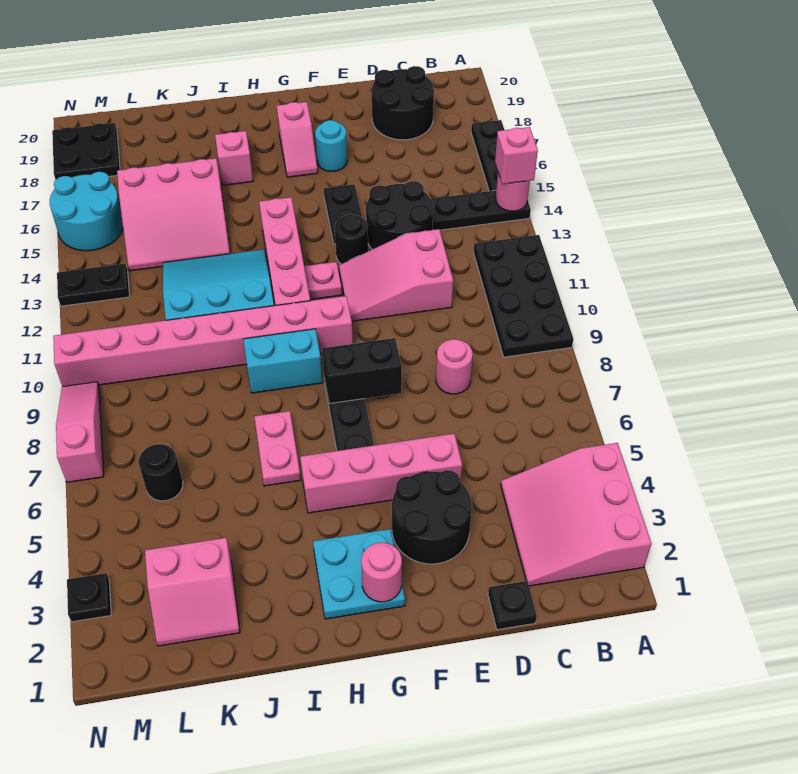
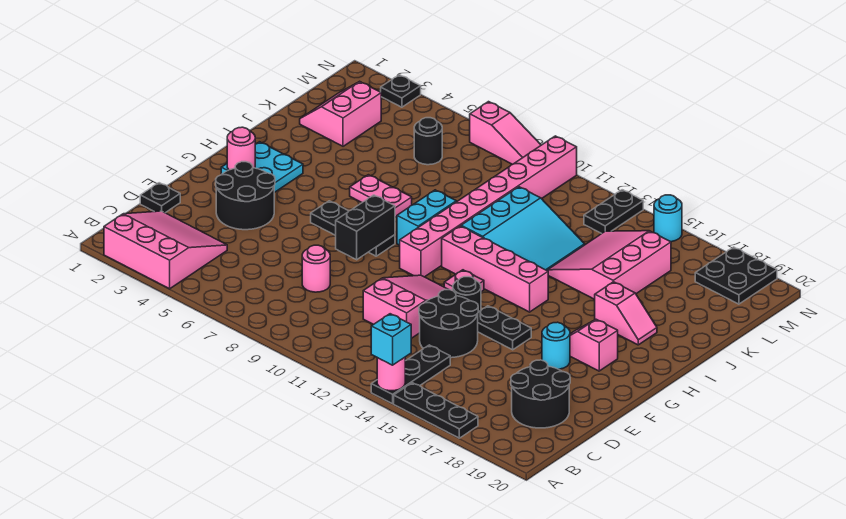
black plate A9:B12 level 1 -> none
pink brick A14 level 3 -> cyan brick A14 level 3
pink brick E5:H5 level 1 -> none
cyan round brick M15:N16 level 1 -> cyan round brick N15 level 1

